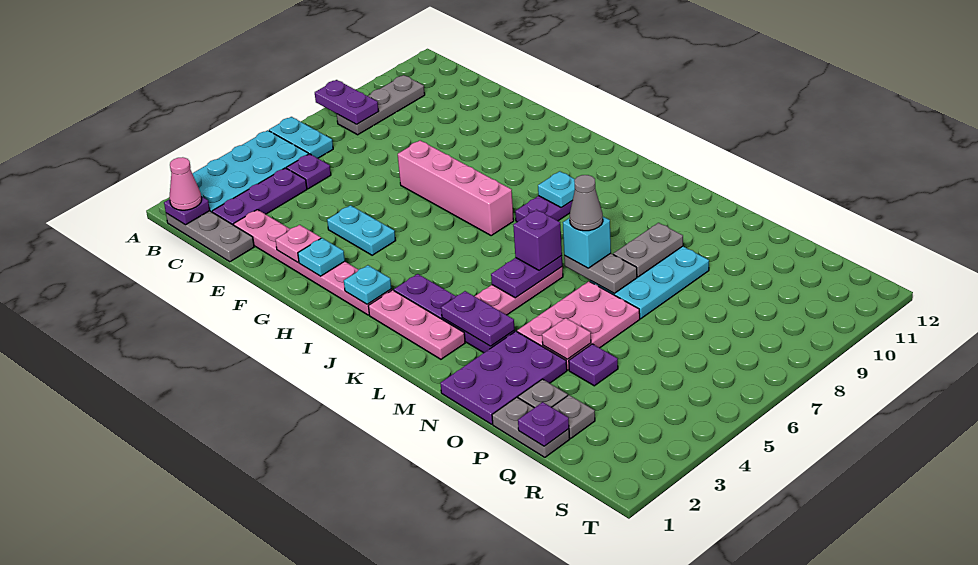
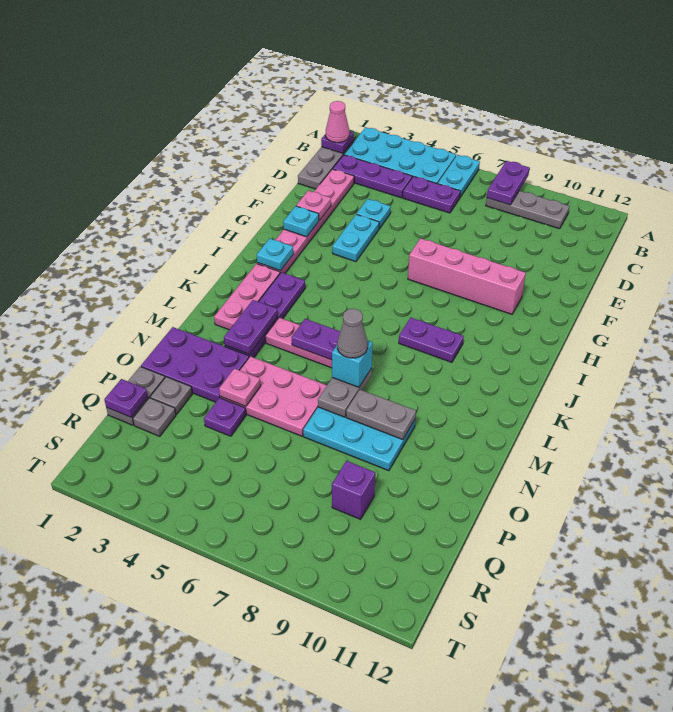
purple plate C5 level 1 -> purple plate C5:C6 level 1
pink brick F7:I7 level 1 -> pink brick G7:G10 level 1
cyan plate J9 level 2 -> cyan plate E4 level 1
purple brick L6 level 3 -> purple brick Q9 level 1

